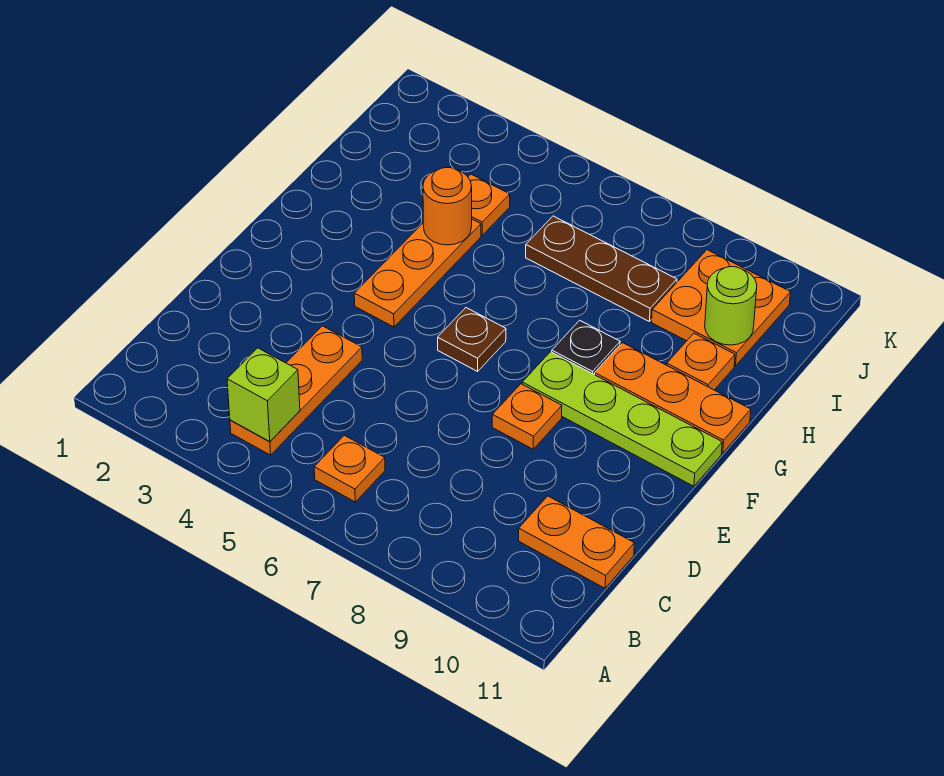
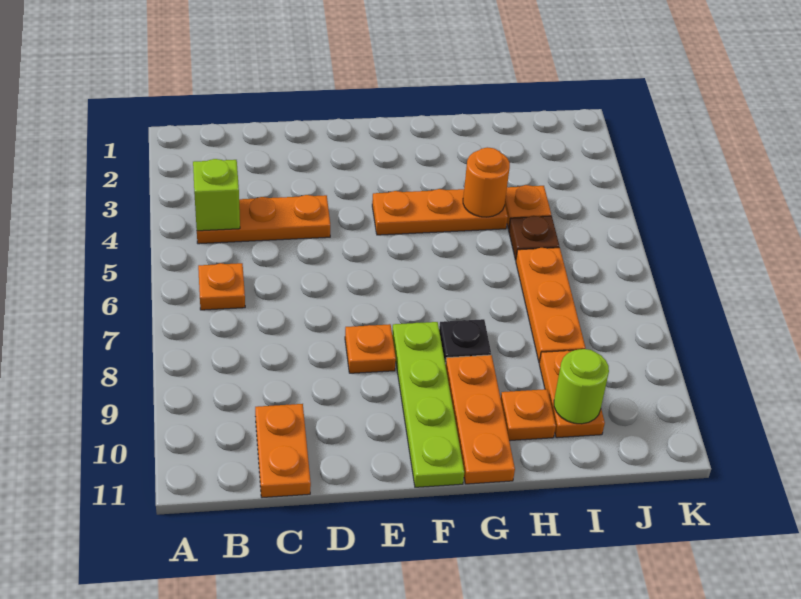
brown plate F6 level 1 -> brown plate I5 level 1
brown plate I6:I8 level 1 -> orange plate I6:I8 level 1
orange plate I9:J10 level 1 -> orange plate I9:I10 level 1

